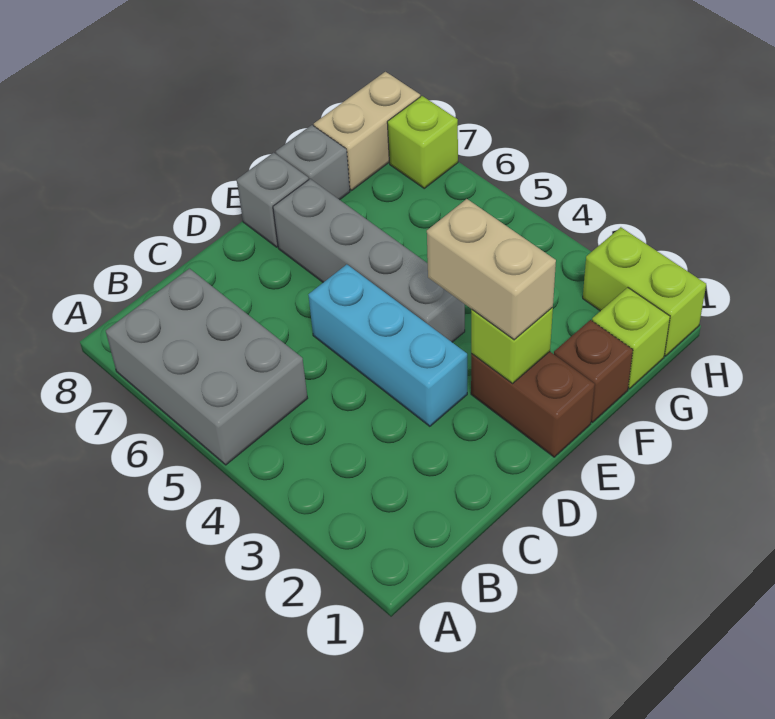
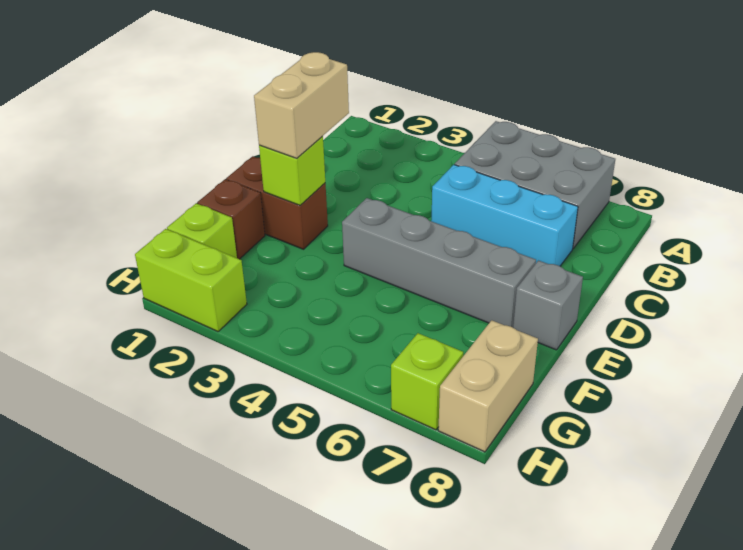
cyan brick D3:D5 level 1 -> cyan brick C5:C7 level 1
tan brick E2:E3 level 3 -> tan brick D2:E2 level 3
grey brick F8 level 1 -> none

